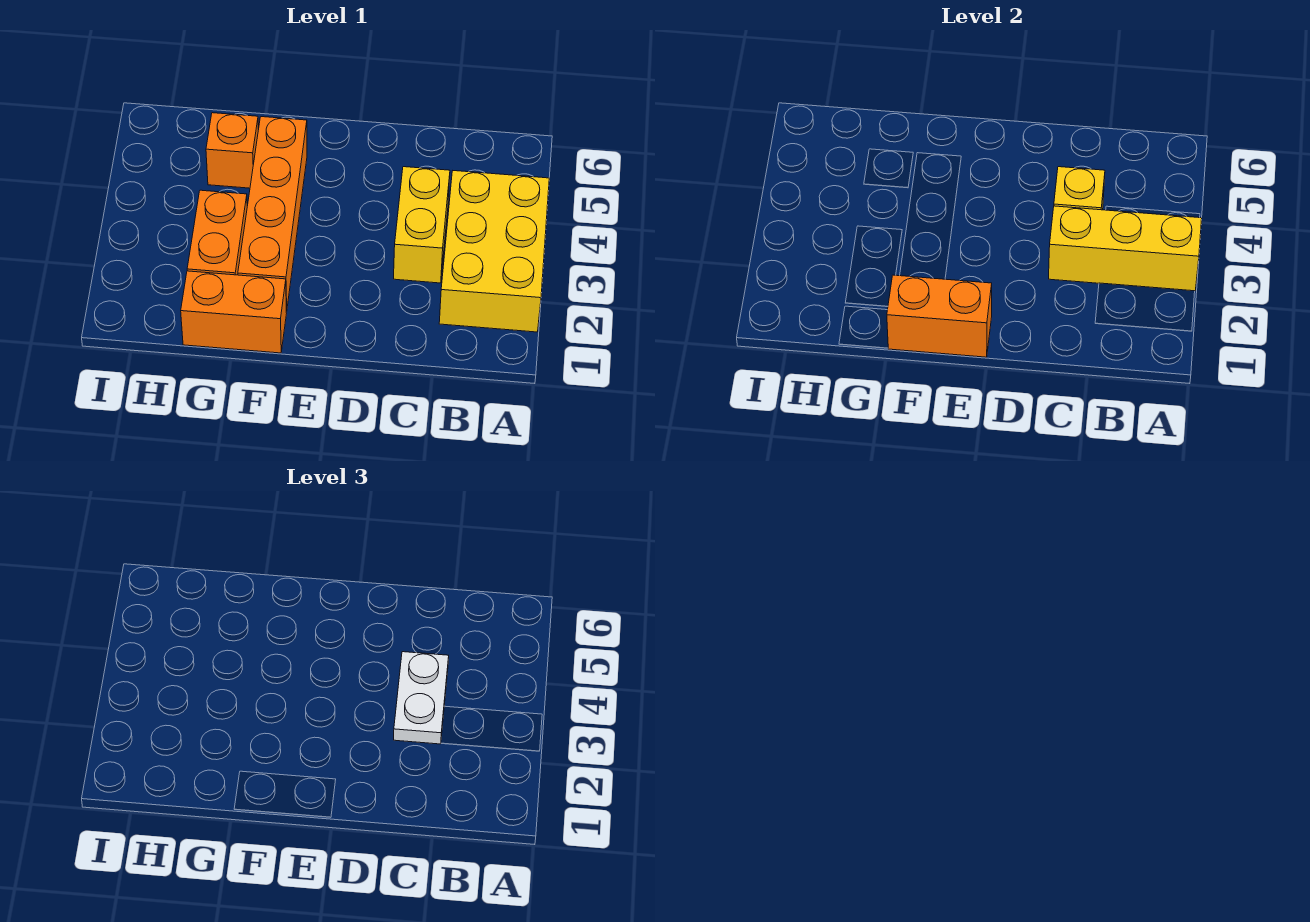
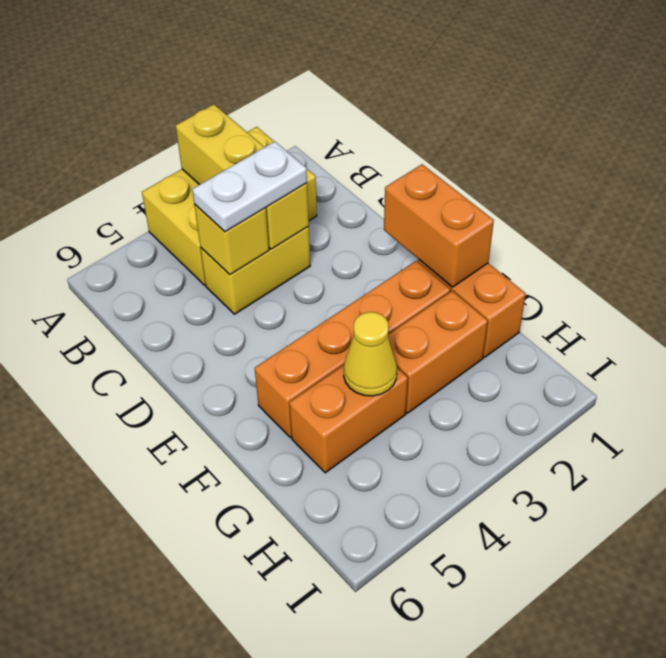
none -> yellow cone G4 level 2
orange brick G5 level 1 -> orange brick G4:G5 level 1

